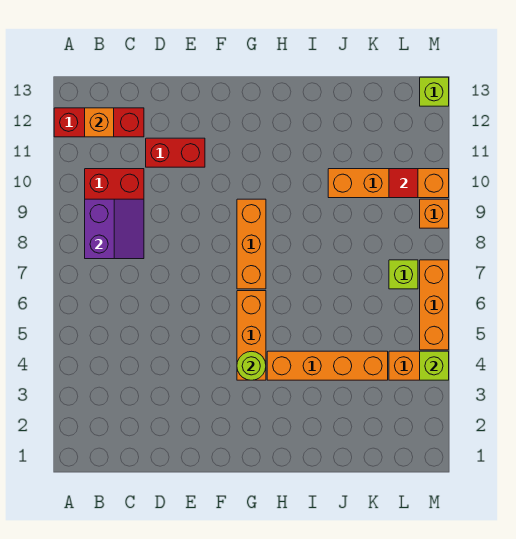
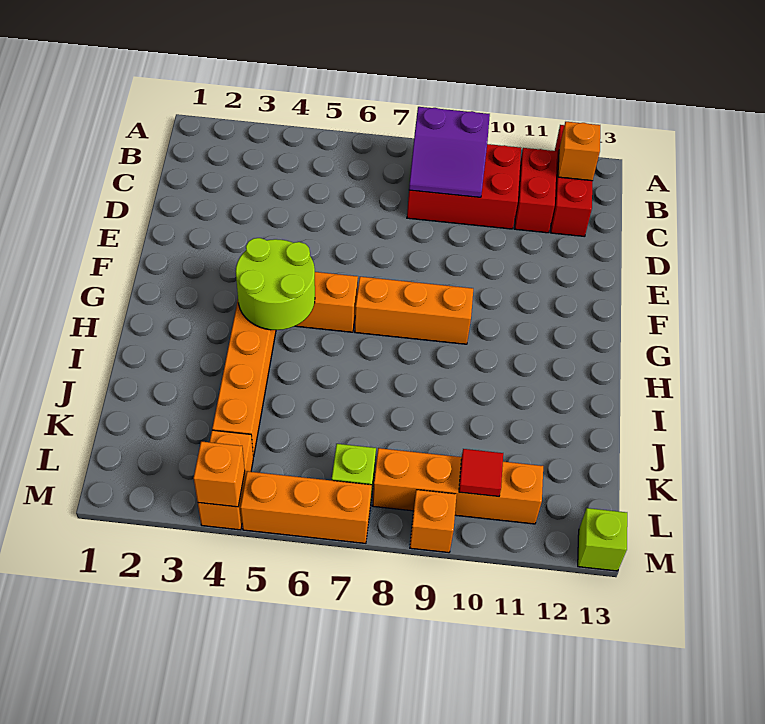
red brick D11:E11 level 1 -> red brick B11:C11 level 1
lime round brick G4 level 2 -> lime round brick G4:H5 level 2
orange brick J10:M10 level 1 -> orange brick L8:L11 level 1
lime brick M4 level 2 -> orange brick M4 level 2

